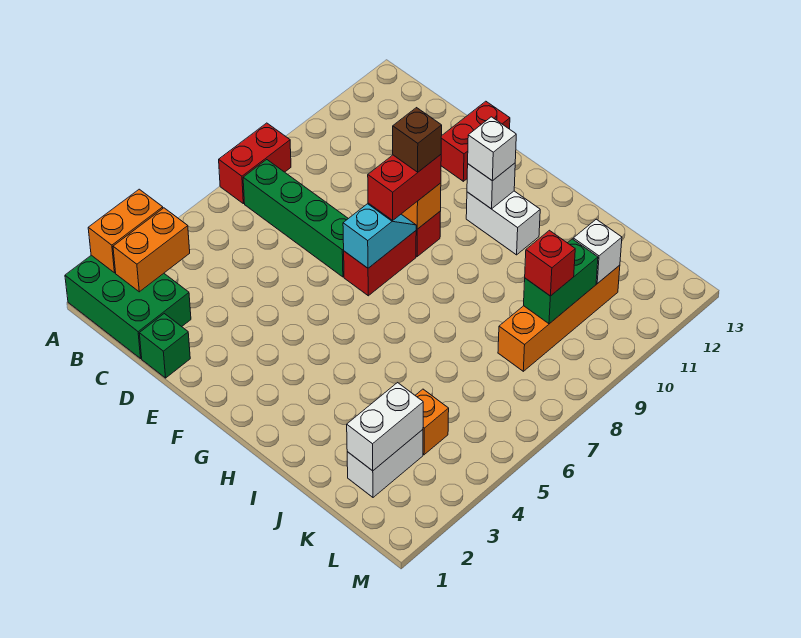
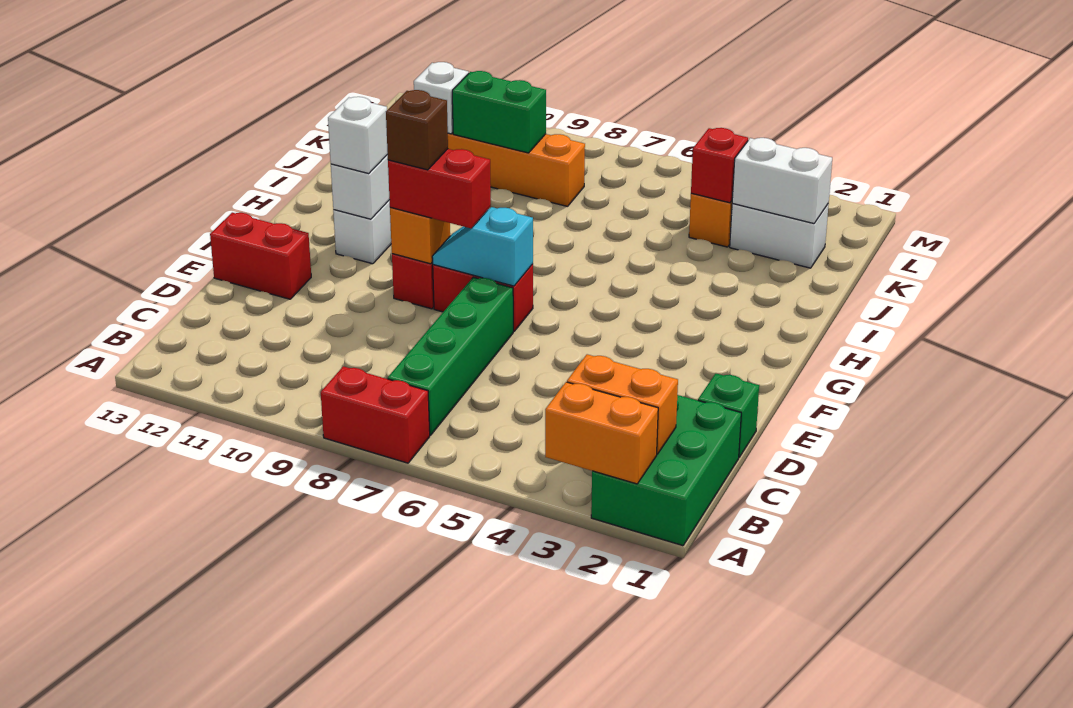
red brick K9 level 3 -> red brick K4 level 2

